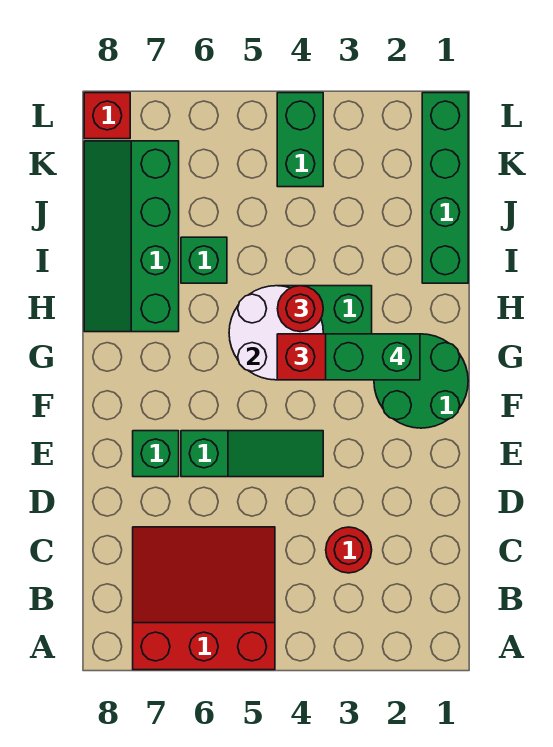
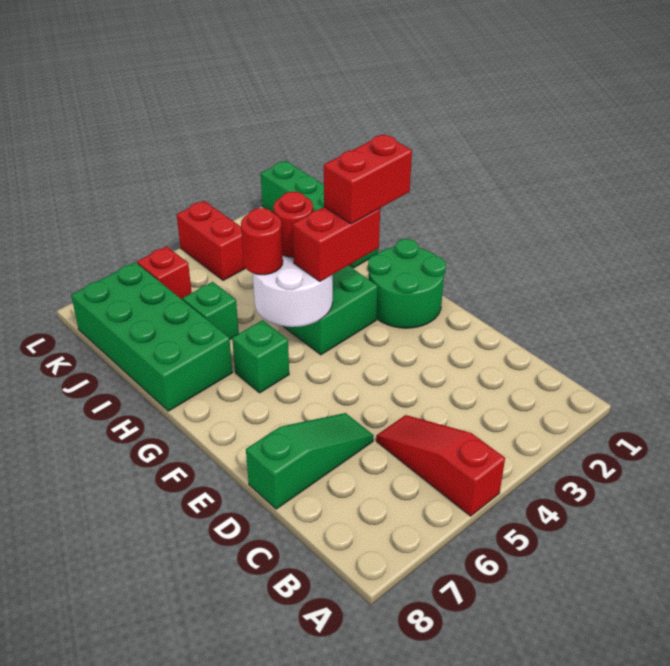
red slope A5:C7 level 1 top A -> red slope A5:C5 level 1 top A
red round brick C3 level 1 -> red round brick H5 level 3
green slope E4:E6 level 1 top 6 -> green slope D6:D8 level 1 top 8
green brick E7 level 1 -> green brick G6 level 1
green brick G2:G3 level 4 -> red brick G2:G3 level 4
green slope H7:K8 level 1 top 7 -> green brick H7:K8 level 1
green brick K4:L4 level 1 -> red brick K4:L4 level 1
red brick L8 level 1 -> red brick K6 level 1

